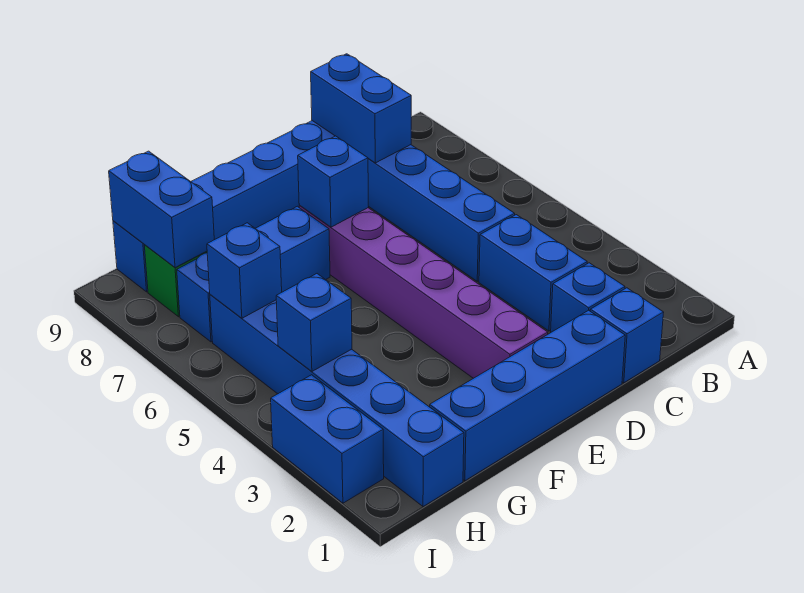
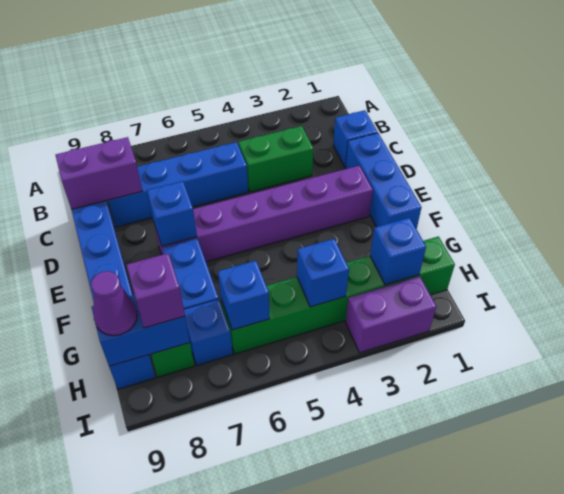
blue brick C2 level 1 -> blue brick H2 level 2
blue brick C3:C4 level 1 -> green brick C3:C4 level 1
blue brick C8:C9 level 2 -> purple brick C8:C9 level 2
blue brick D1:G1 level 1 -> blue brick D1:F1 level 1
blue brick H1:H6 level 1 -> green brick H1:H6 level 1
none -> purple brick H8 level 3
none -> purple cone H9 level 3
blue brick I2:I3 level 1 -> purple brick I2:I3 level 1

